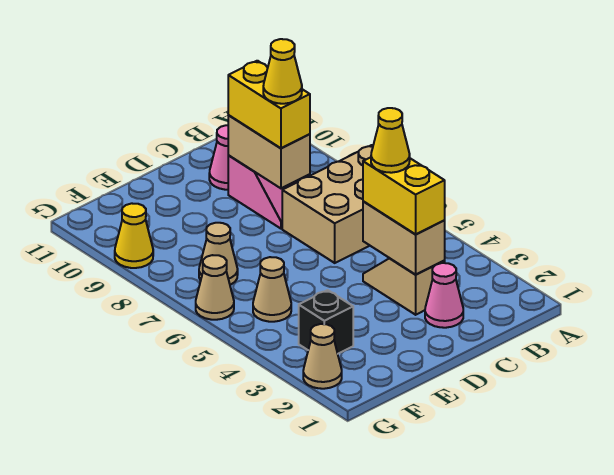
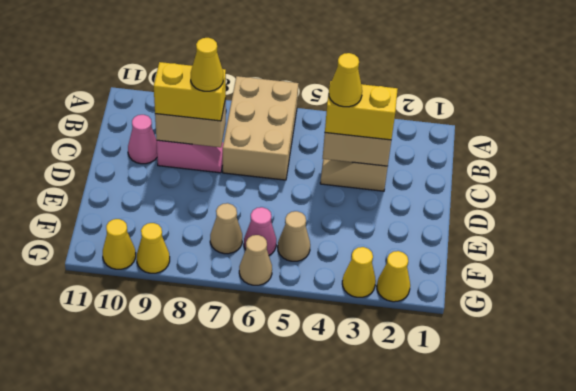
pink cone C2 level 1 -> pink cone F6 level 1
black brick F3 level 1 -> none
tan cone G2 level 1 -> yellow cone G2 level 1
none -> yellow cone G3 level 1
none -> yellow cone G10 level 1

